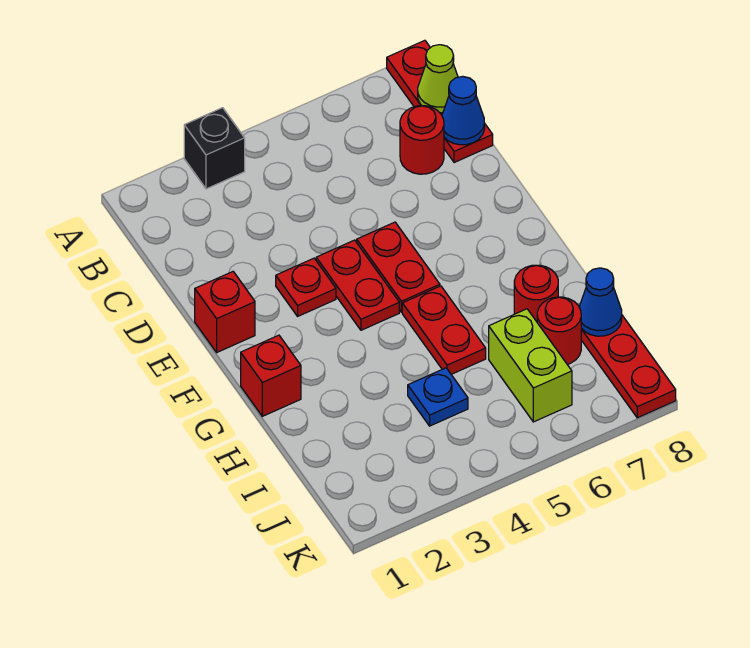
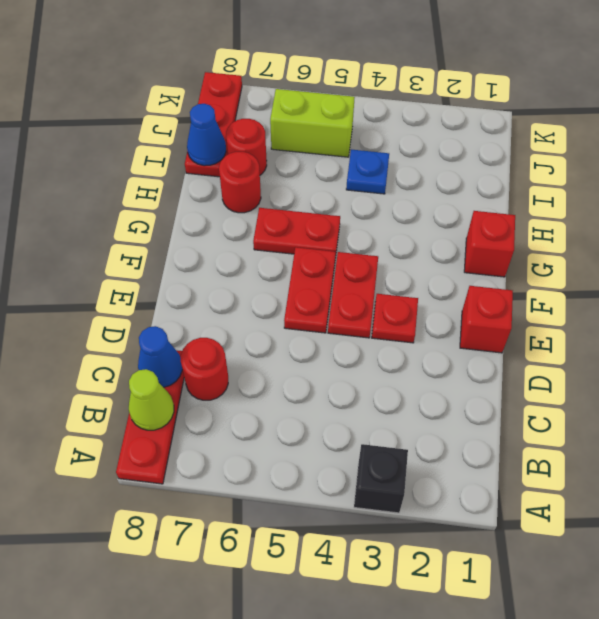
red plate G5:H5 level 1 -> red plate G5:G6 level 1
lime brick I6:J6 level 1 -> lime brick J5:J6 level 1

